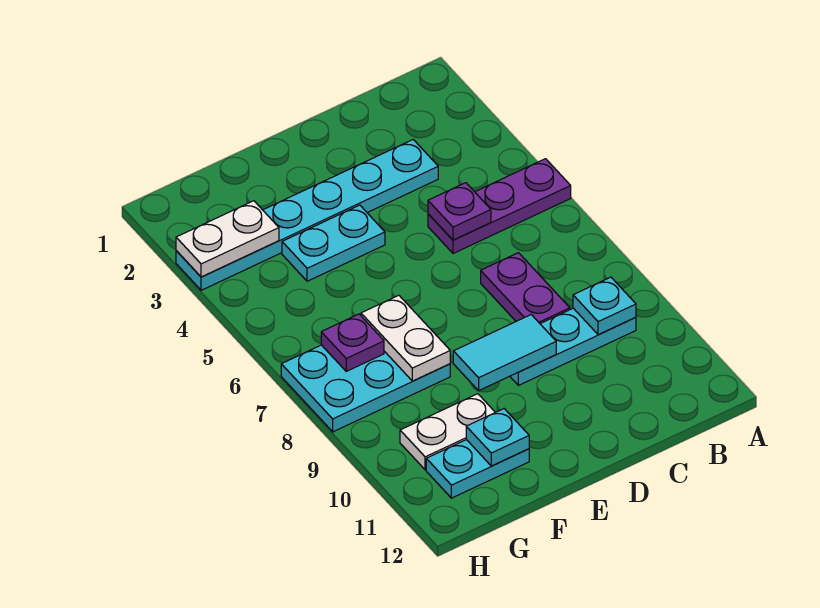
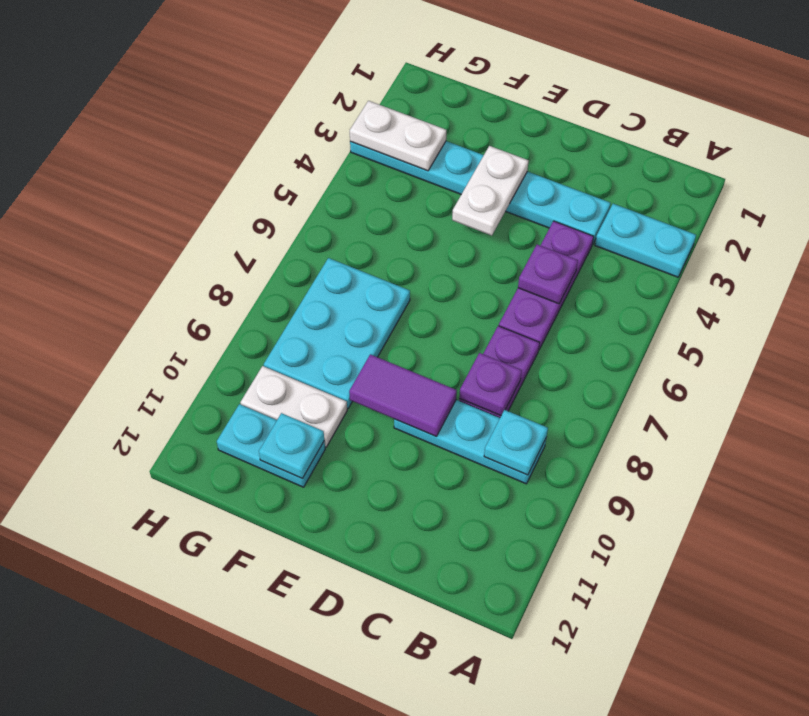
purple plate A5:C5 level 1 -> purple plate C4:C6 level 1
cyan tile D9:E9 level 2 -> purple tile D9:E9 level 2
cyan plate E4:F4 level 1 -> cyan plate A3:B3 level 1
cyan plate F7:H8 level 1 -> cyan plate F7:G9 level 1
white plate F7:F8 level 2 -> white plate E3:E4 level 2
purple plate G7 level 2 -> purple plate C8 level 2

